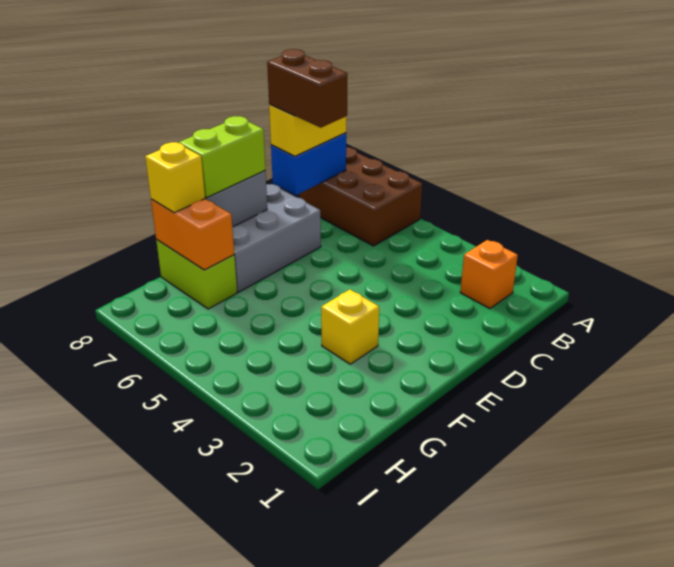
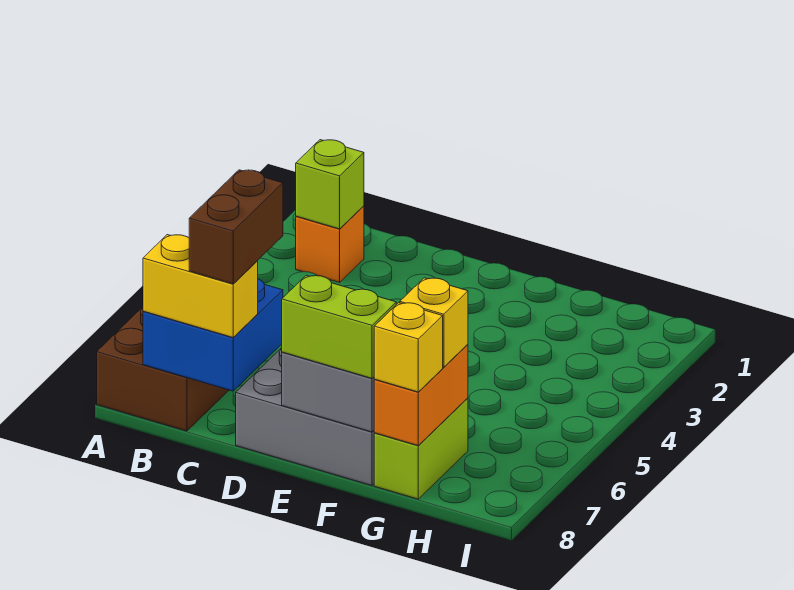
none -> lime brick B2 level 2
blue brick B8:C8 level 2 -> blue brick B7:C8 level 2
yellow brick F3 level 1 -> yellow brick G7 level 3

